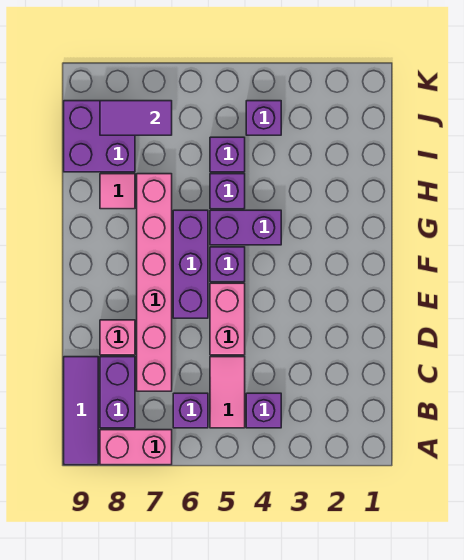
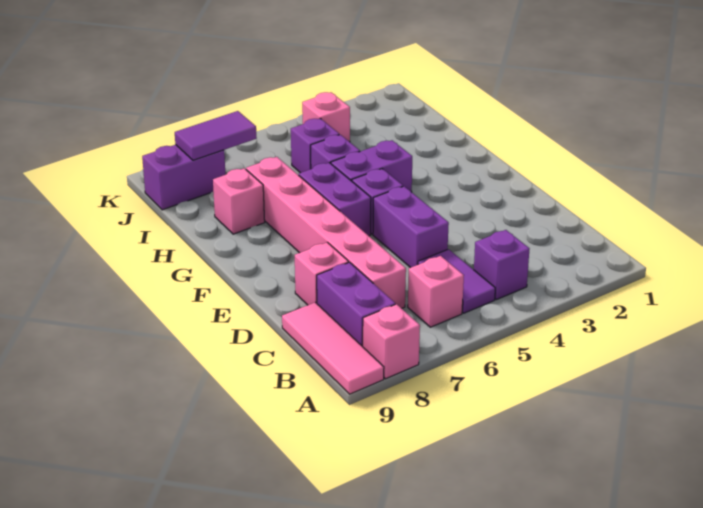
pink brick A7:A8 level 1 -> pink brick A8 level 1
purple tile A9:C9 level 1 -> pink tile A9:C9 level 1
pink tile B5:C5 level 1 -> purple tile B5:C5 level 1
purple brick B6 level 1 -> pink brick B6 level 1
pink brick D5:E5 level 1 -> purple brick D5:E5 level 1
purple brick E6:G6 level 1 -> purple brick F6:G6 level 1
pink tile H8 level 1 -> pink brick H8 level 1
purple brick I8:J9 level 1 -> purple brick J8:J9 level 1
purple brick J4 level 1 -> pink brick J4 level 1

